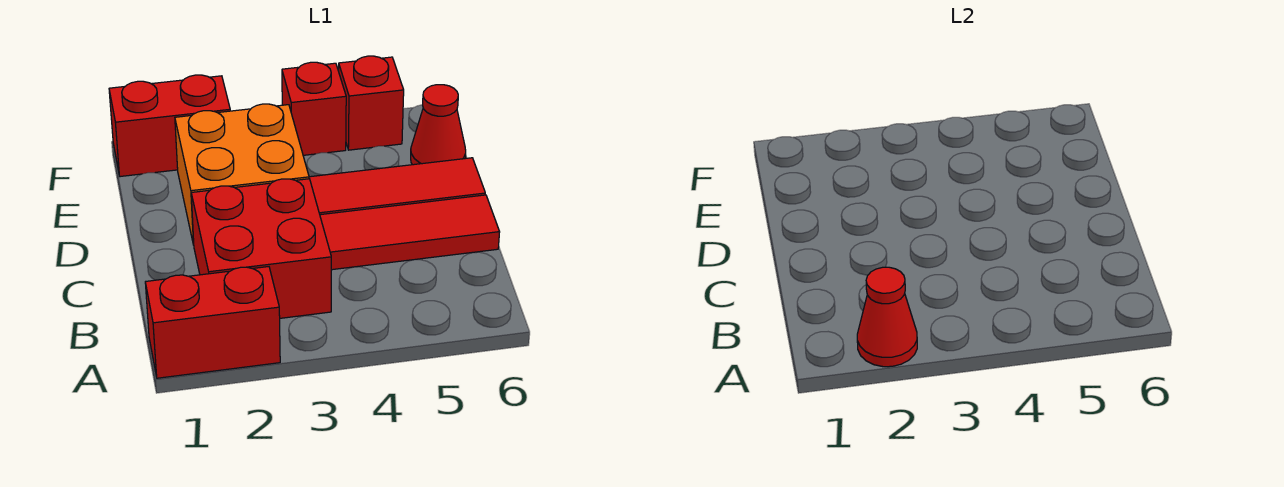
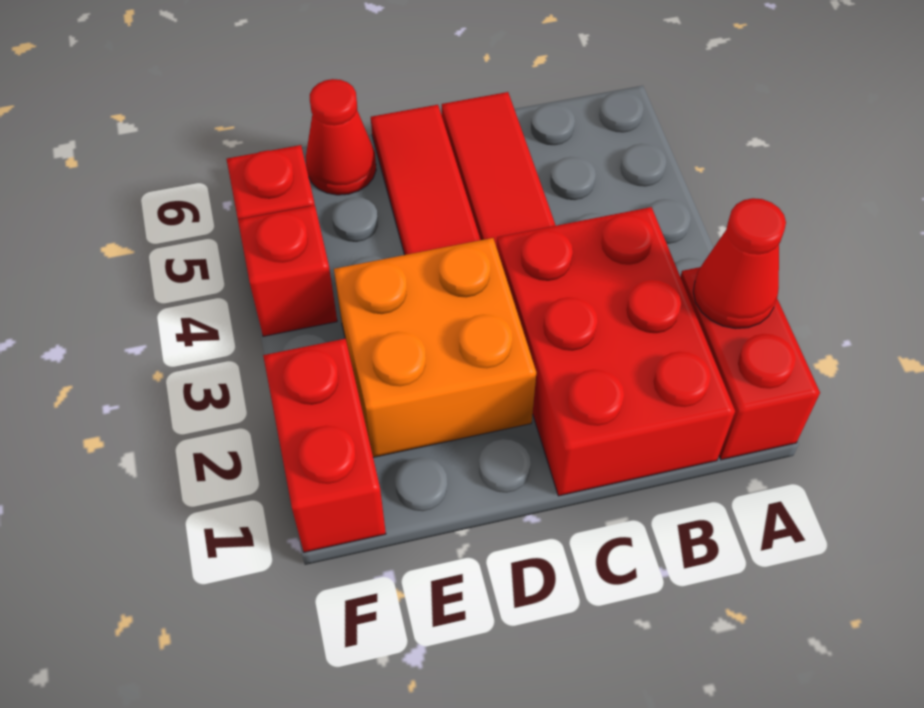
red brick B2:C3 level 1 -> red brick B1:C3 level 1

